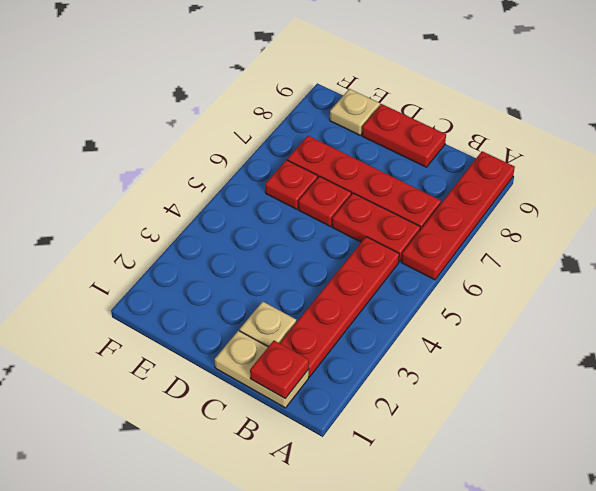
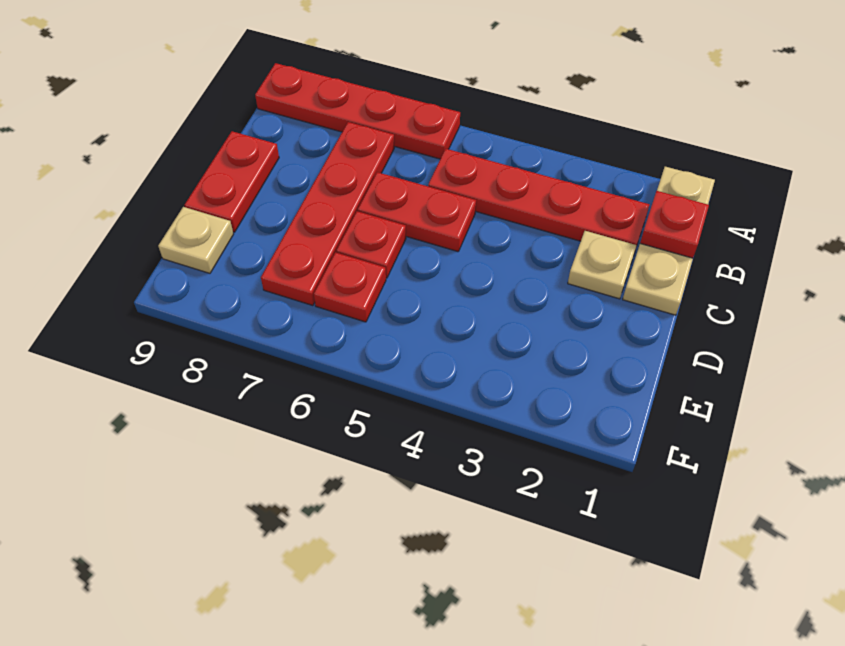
tan plate B1:C1 level 1 -> tan plate A1:C1 level 1
red plate B6:C6 level 1 -> red plate C5:C6 level 1

